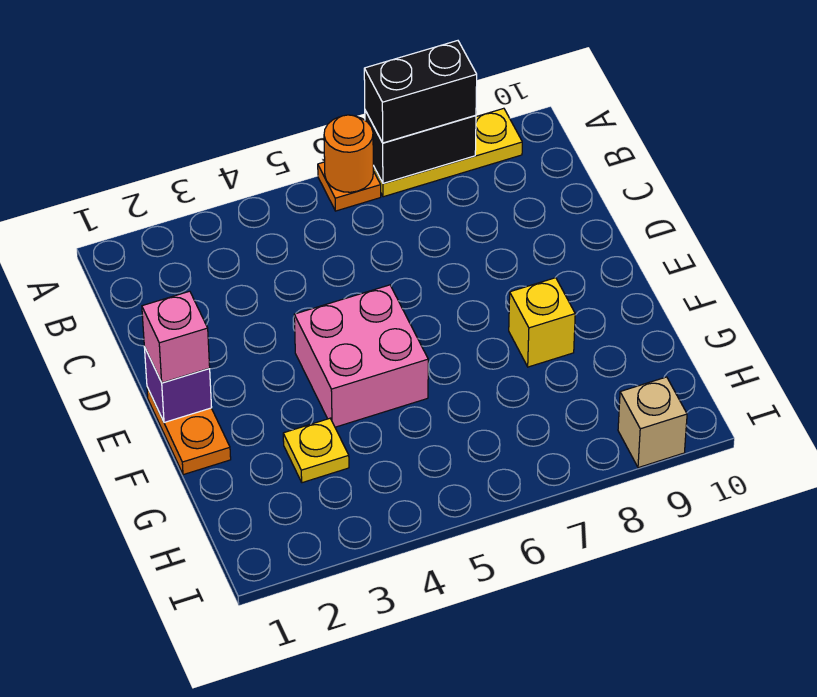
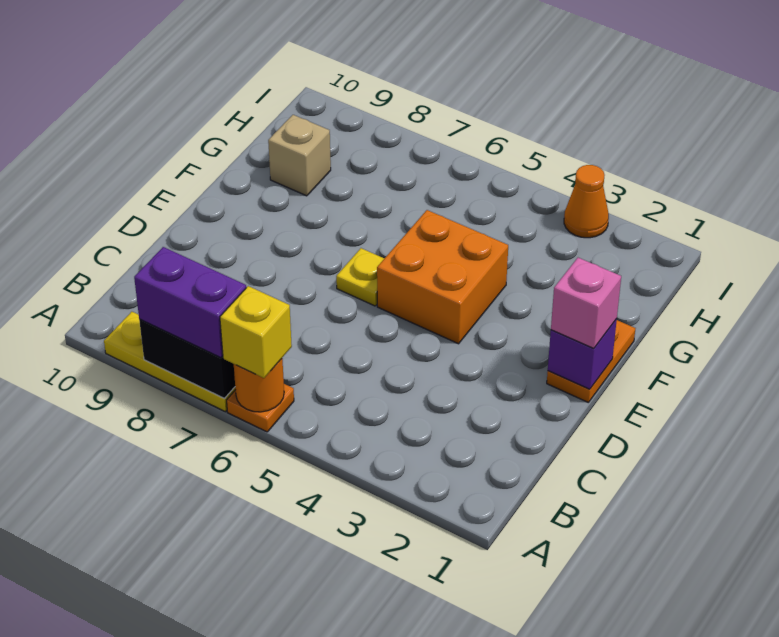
black brick A7:A8 level 3 -> purple brick A7:A8 level 3
pink brick E4:F5 level 1 -> orange brick E4:F5 level 1
yellow brick F8 level 1 -> yellow brick A6 level 3
yellow plate G3 level 1 -> yellow plate E6 level 1
none -> orange cone I3 level 1
tan brick I9 level 1 -> tan brick G9 level 1

